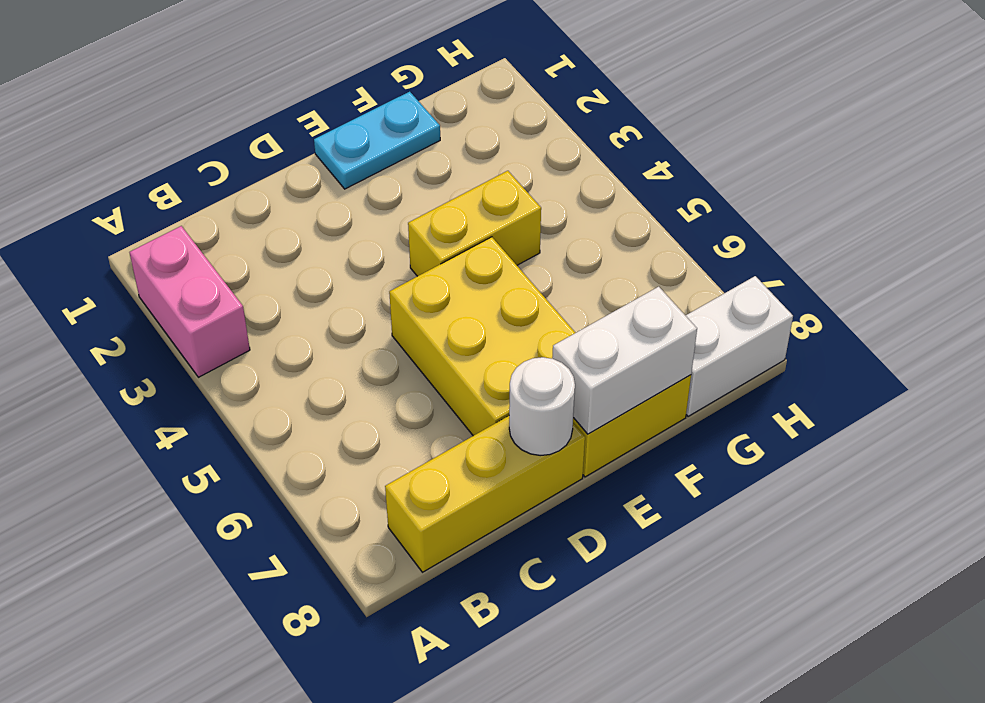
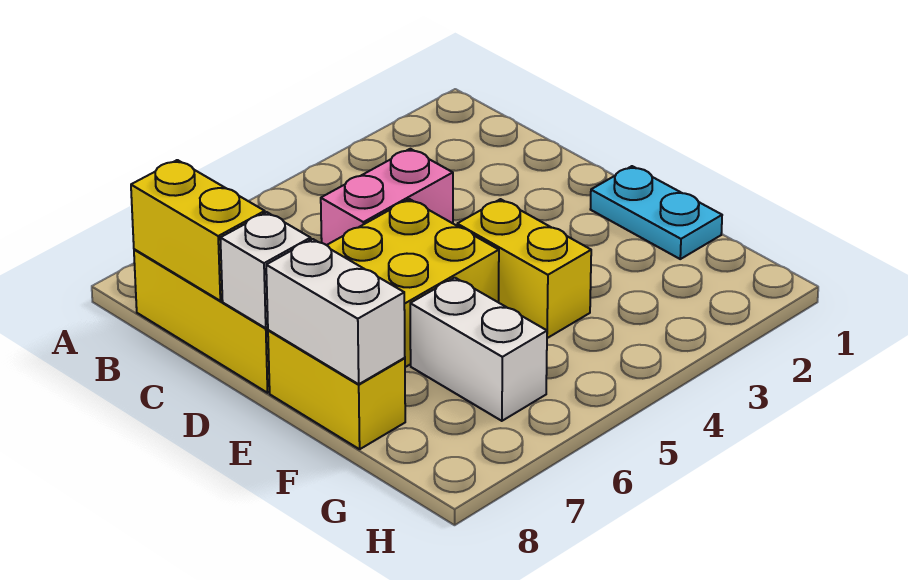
pink brick A2:A3 level 1 -> pink brick C4:C5 level 1
none -> yellow brick B8:C8 level 2
white round brick D8 level 2 -> white brick D8 level 2
white brick G8:H8 level 1 -> white brick F6:G6 level 1

